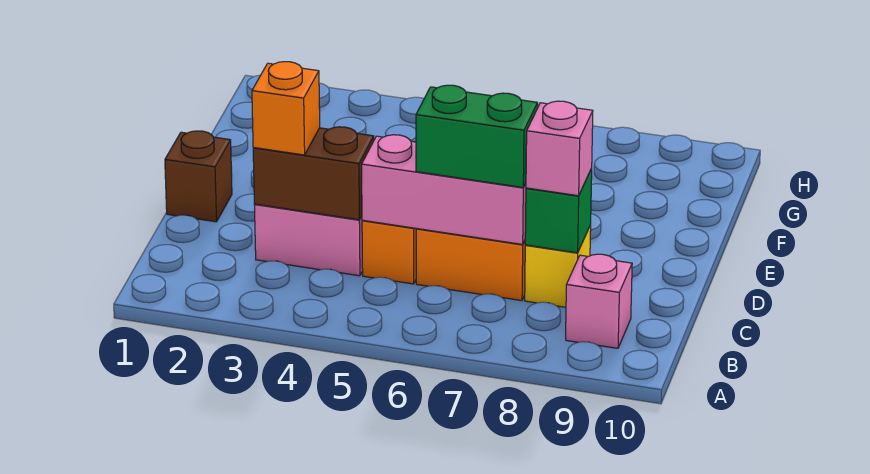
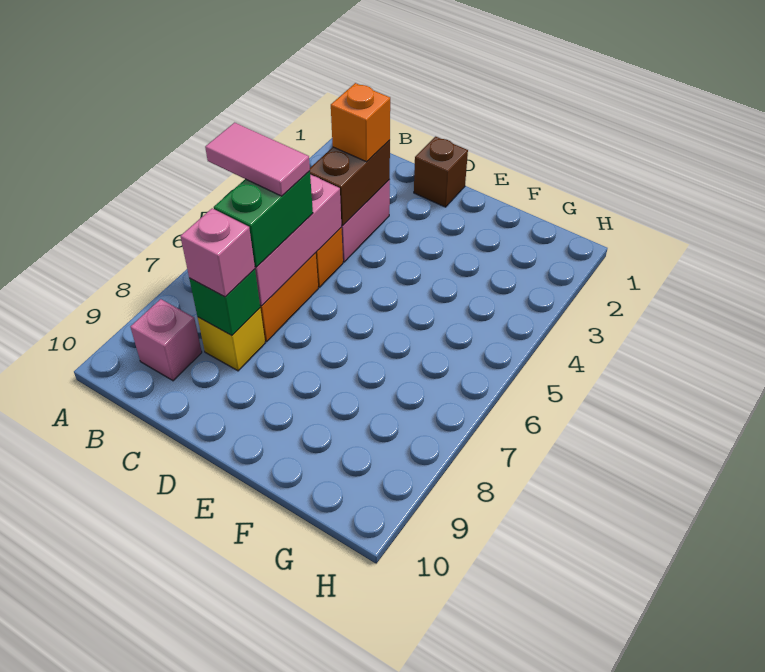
none -> pink tile B6:C6 level 4

